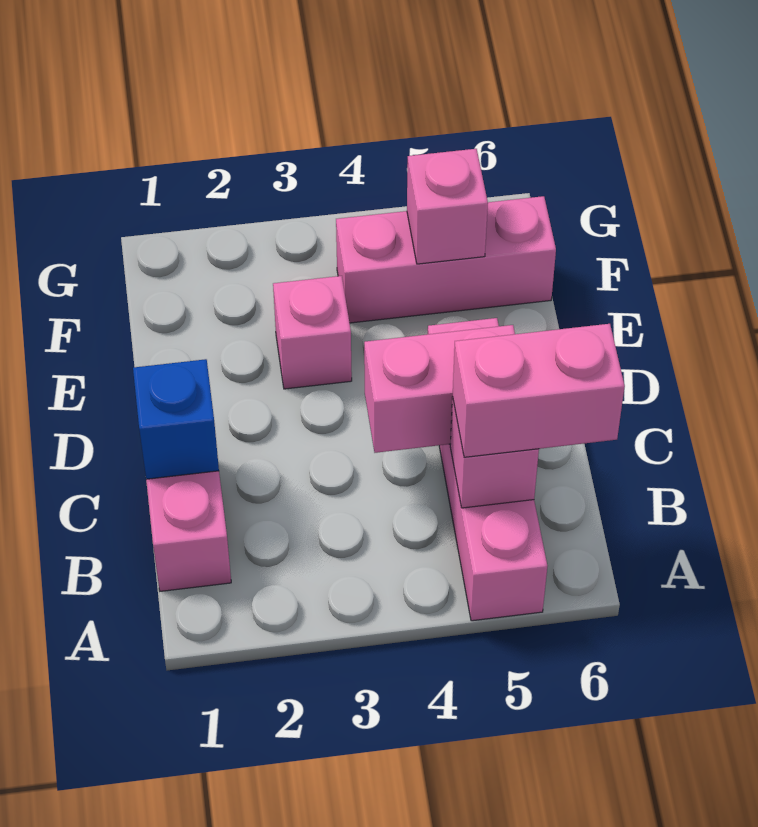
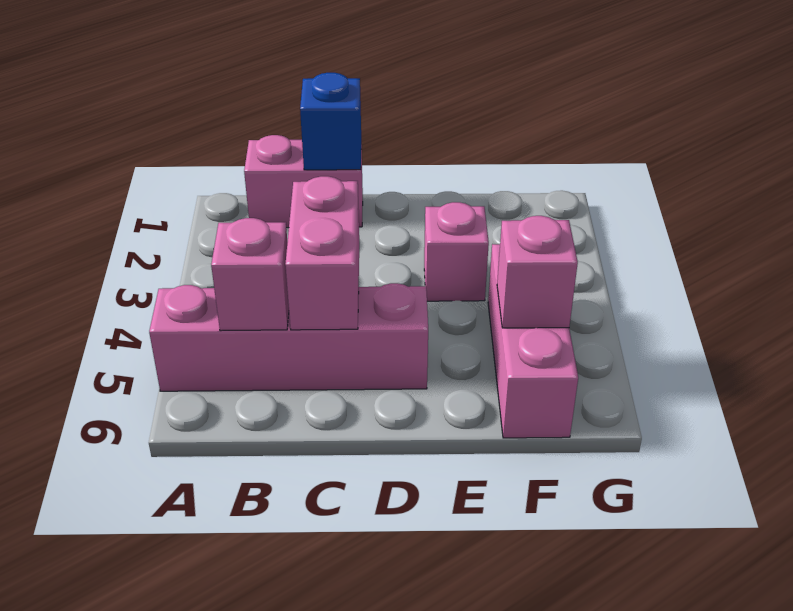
pink brick B5:B6 level 3 -> none

